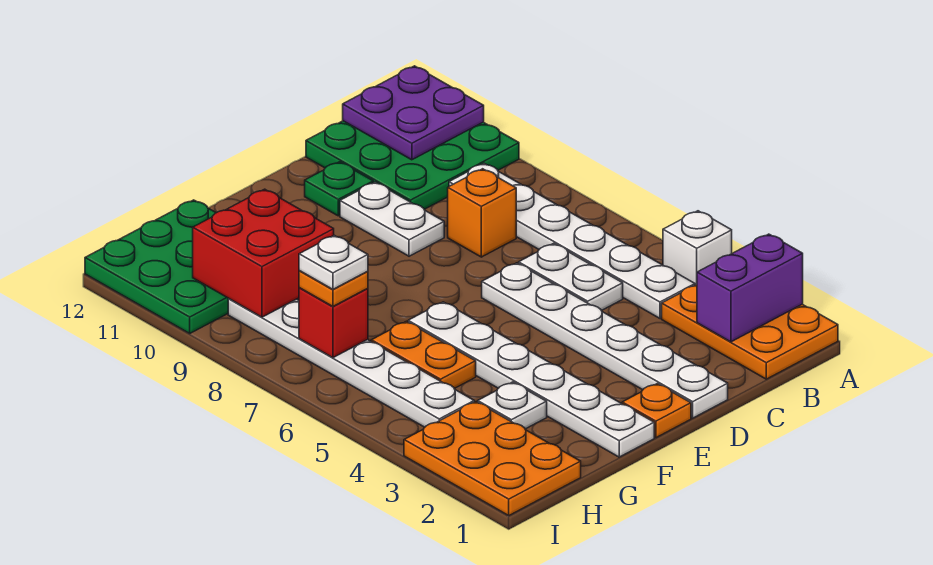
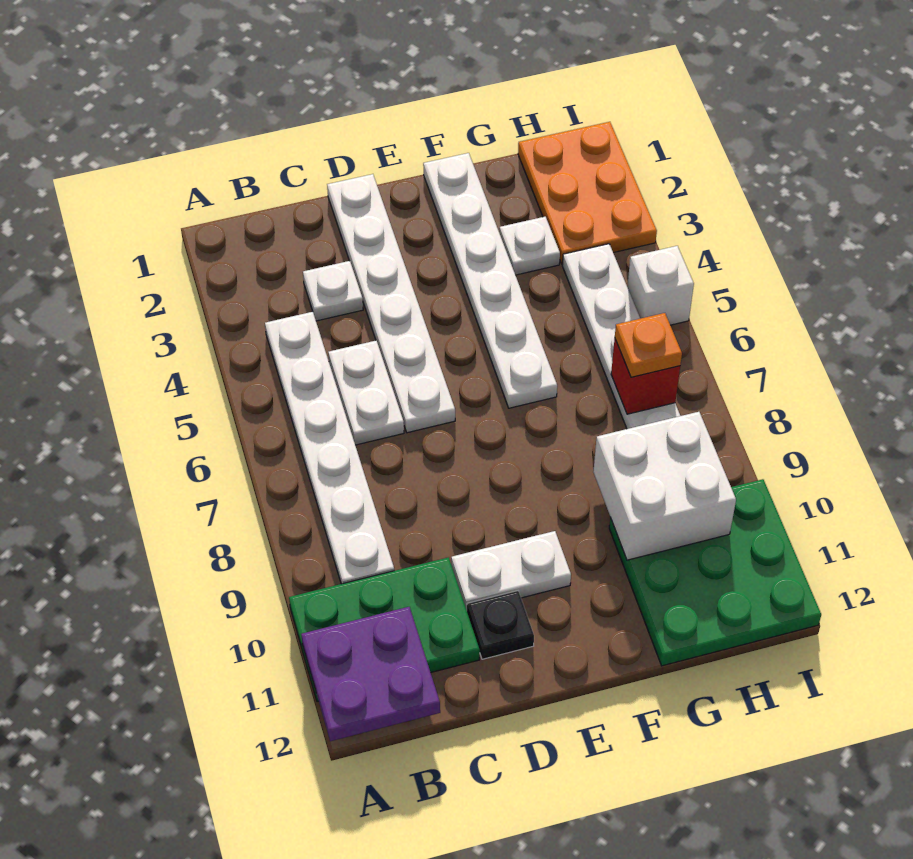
orange plate A1:B3 level 1 -> none
purple brick A2:B2 level 2 -> none
white brick A4 level 1 -> white brick I5 level 1
green plate A10:C12 level 1 -> green plate A10:C11 level 1
orange brick C8 level 1 -> none
white plate D9:D10 level 1 -> white plate D10:E10 level 1
green plate D11 level 1 -> black plate D11 level 1
orange plate E1 level 1 -> none
orange plate G5:G6 level 1 -> none
red brick G9:H10 level 2 -> white brick G9:H10 level 2
white plate H7 level 4 -> white plate C3 level 1

